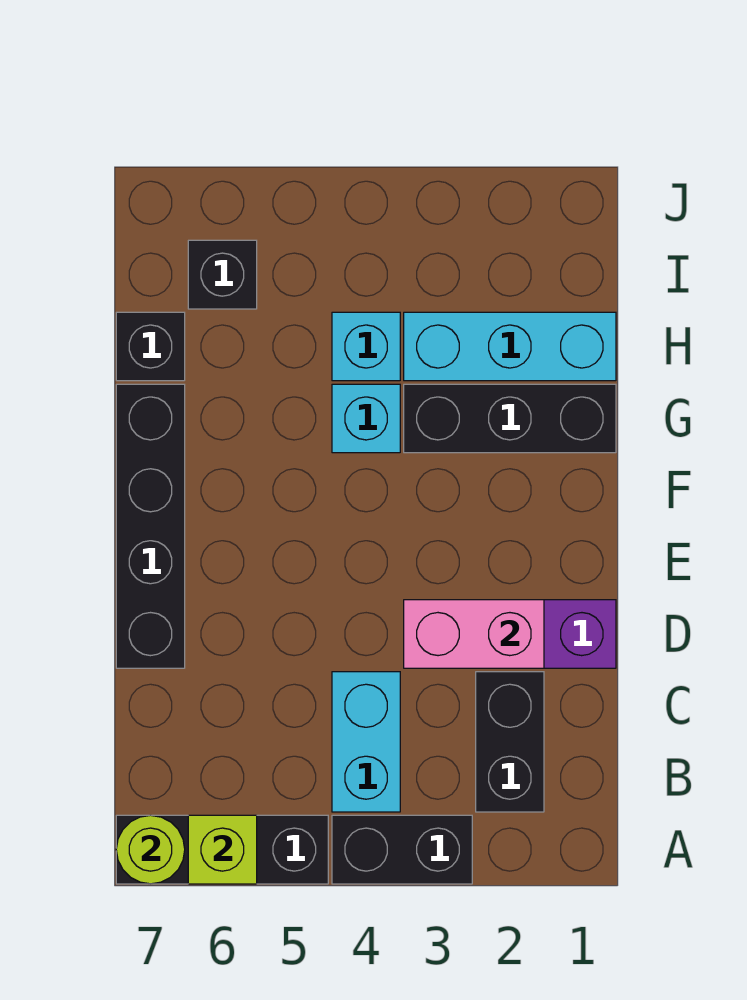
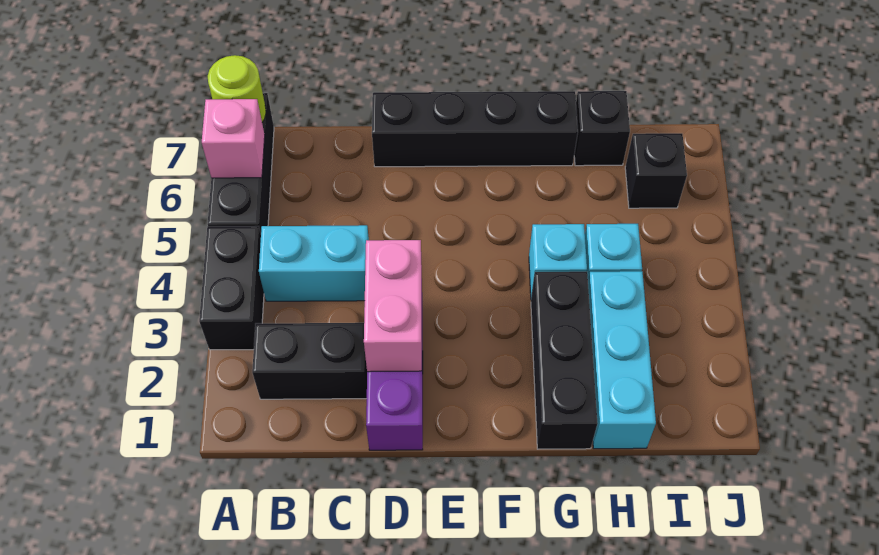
lime brick A6 level 2 -> pink brick A6 level 2

